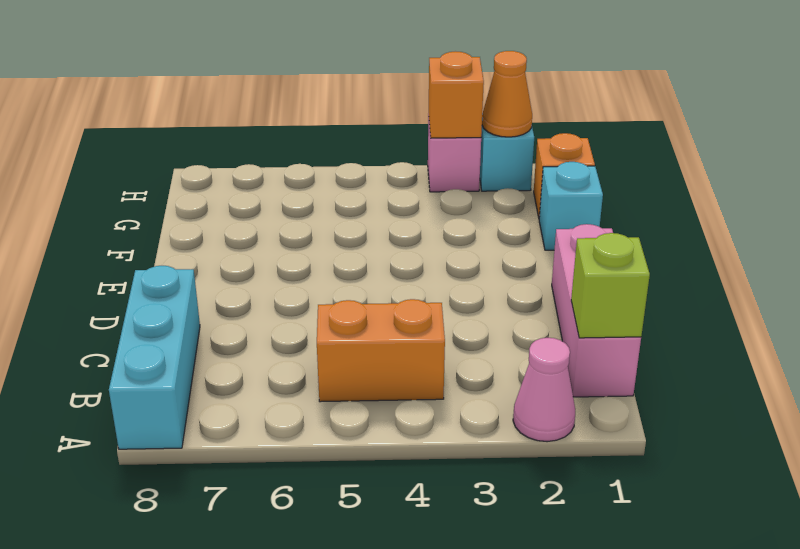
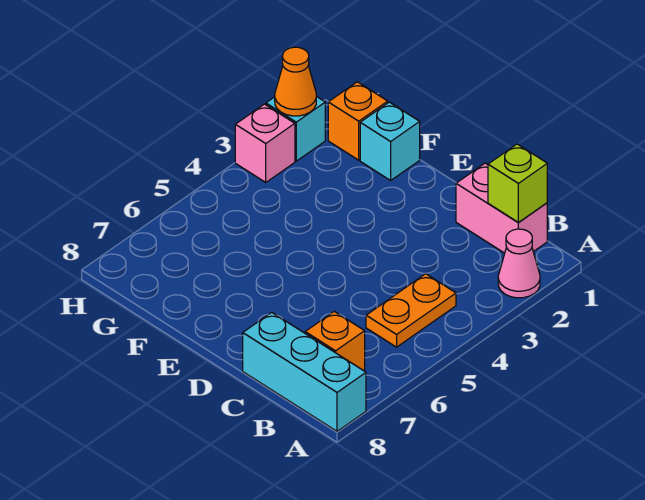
pink brick B1:D1 level 1 -> pink brick B1:C1 level 1
orange brick B4:B5 level 1 -> orange plate B4:B5 level 1
orange brick H3 level 2 -> orange brick B7 level 1

